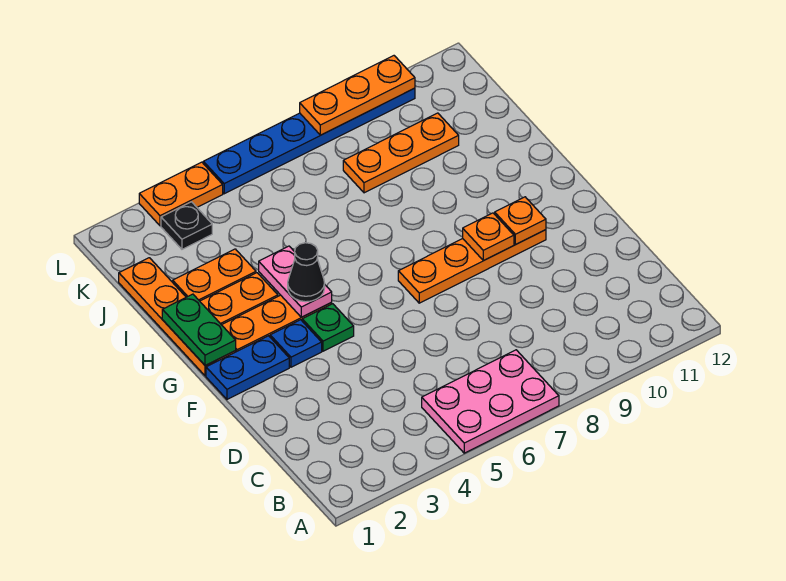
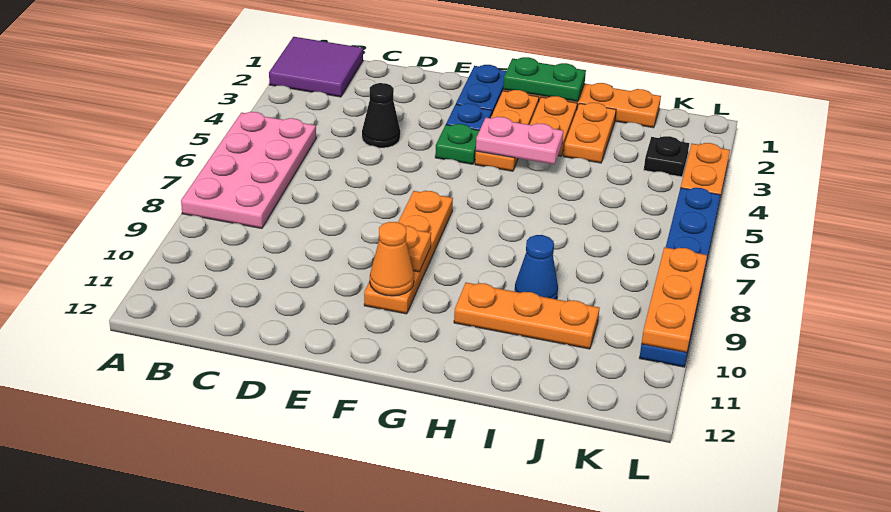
none -> purple tile A1:B2 level 1
pink plate A5:B7 level 1 -> pink plate A5:B8 level 1
orange plate F10 level 2 -> orange cone F10 level 2
black cone G4 level 3 -> black cone D4 level 1
none -> blue cone I9 level 1
orange plate J8:J10 level 1 -> orange plate H10:J10 level 1

